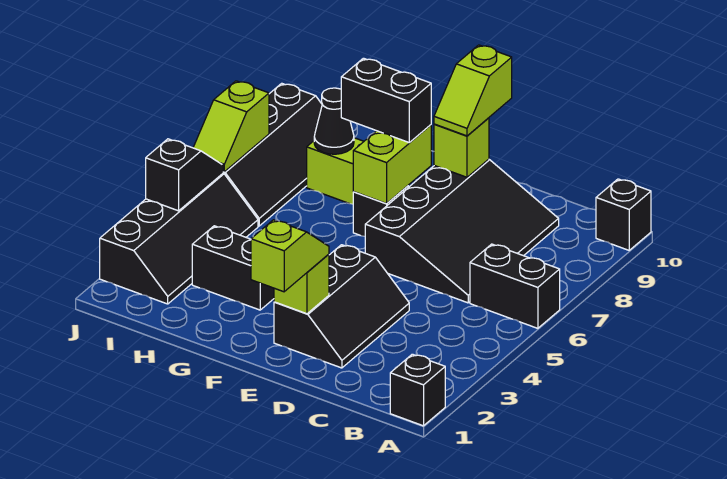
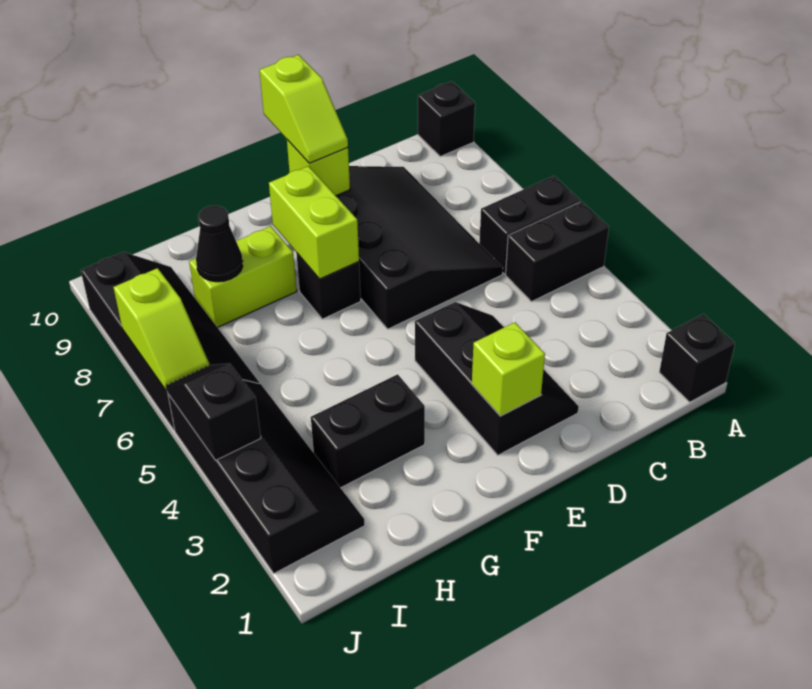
lime slope E1:E2 level 3 top 1 -> none
black brick F8:G8 level 3 -> black brick A5:B5 level 1

